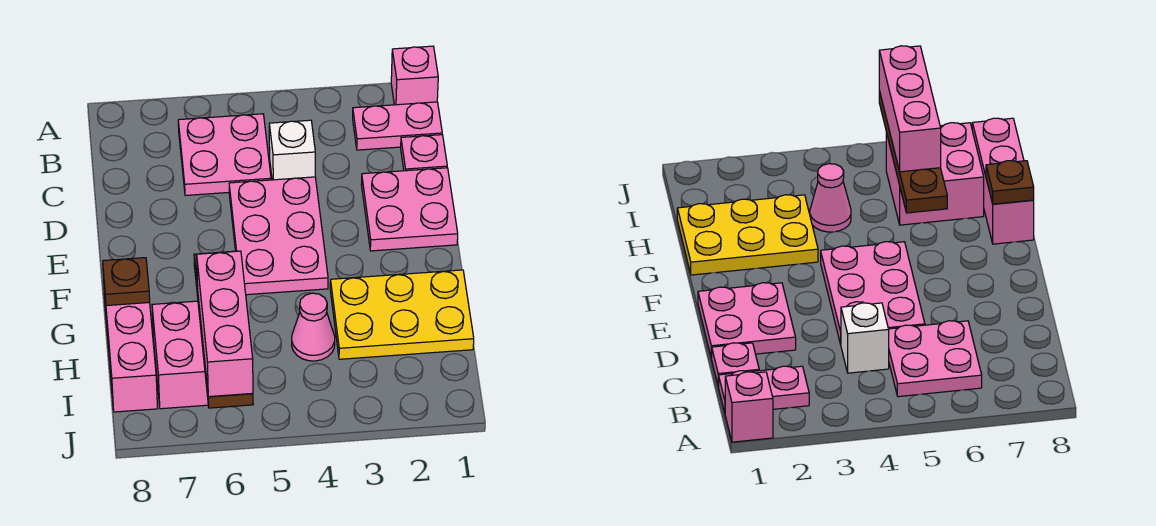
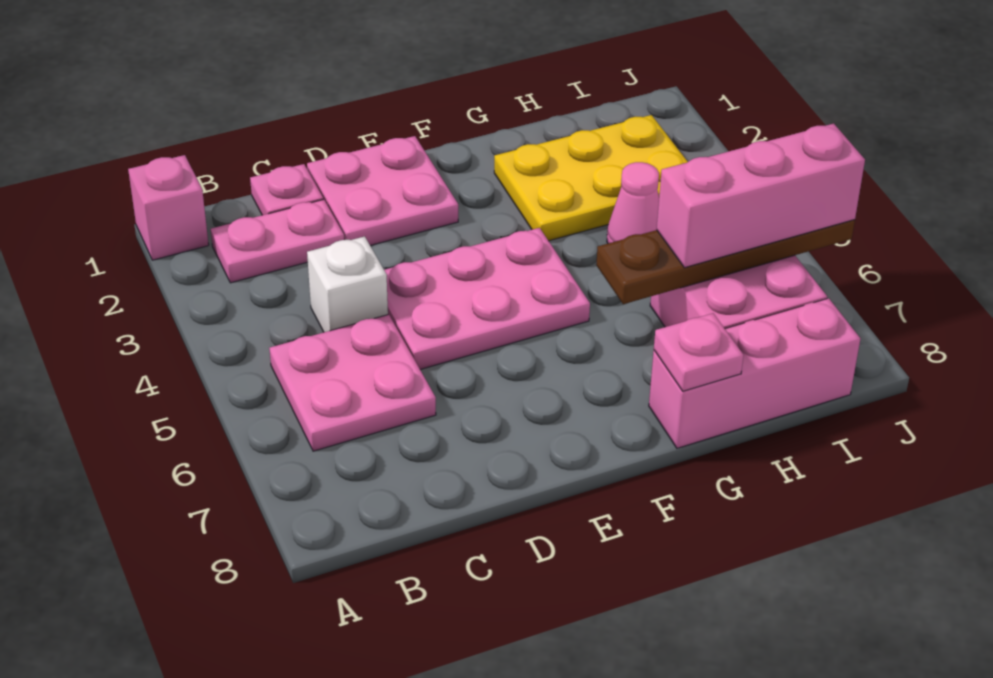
pink plate B1:B2 level 1 -> pink plate B2:C2 level 1
yellow plate G1:H3 level 1 -> yellow plate G2:I3 level 1
brown plate G8 level 2 -> pink plate G8 level 2

